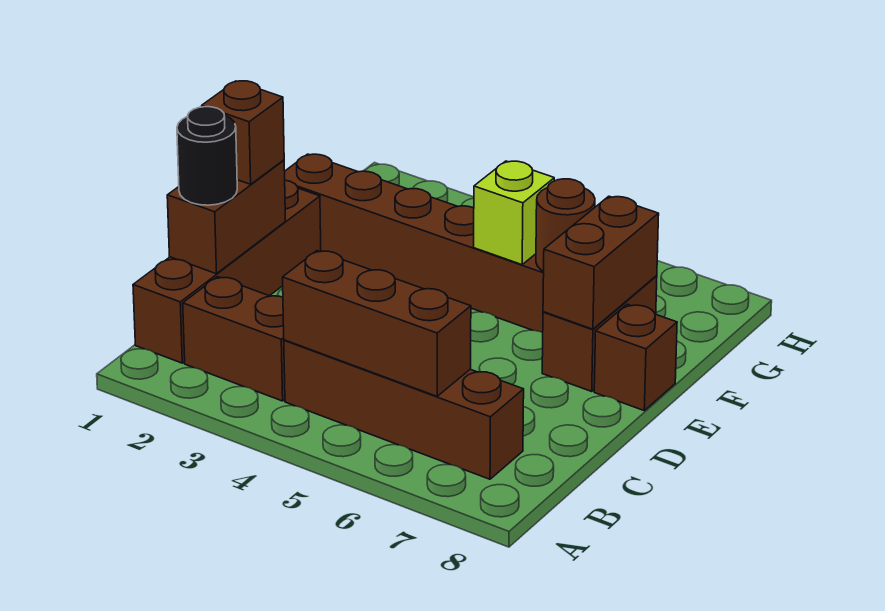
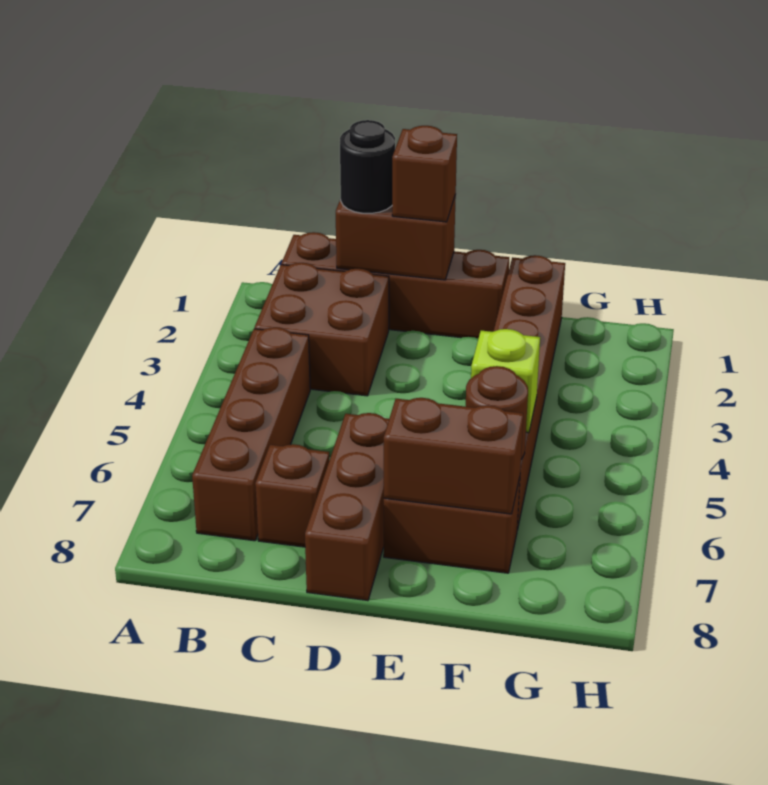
brown brick B2:B3 level 1 -> brown brick B2:C3 level 1
brown brick B4:B6 level 2 -> brown brick D6:D8 level 1
brown brick E8 level 1 -> brown brick C7 level 1

